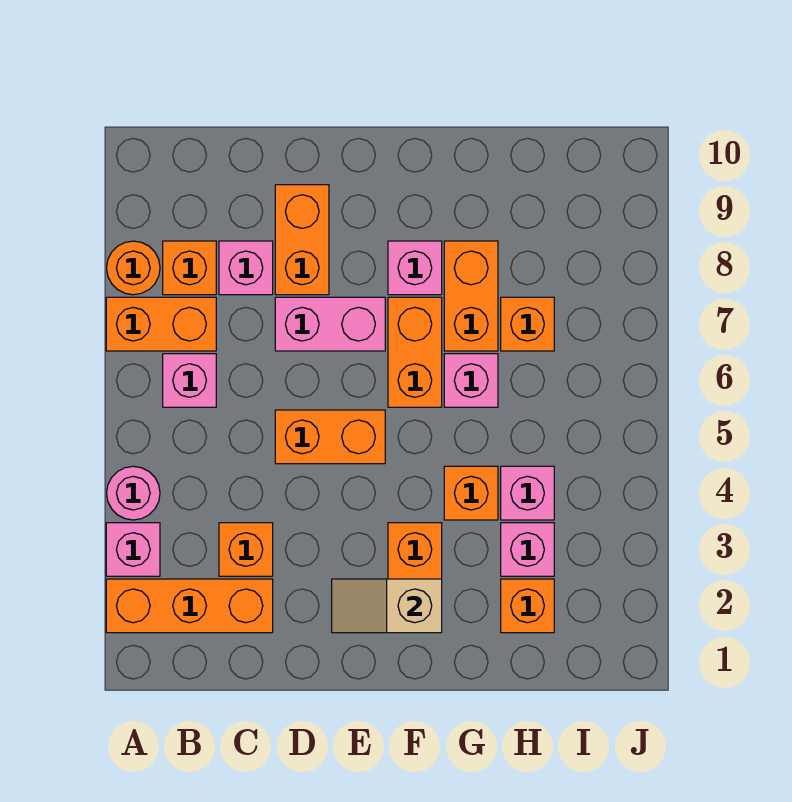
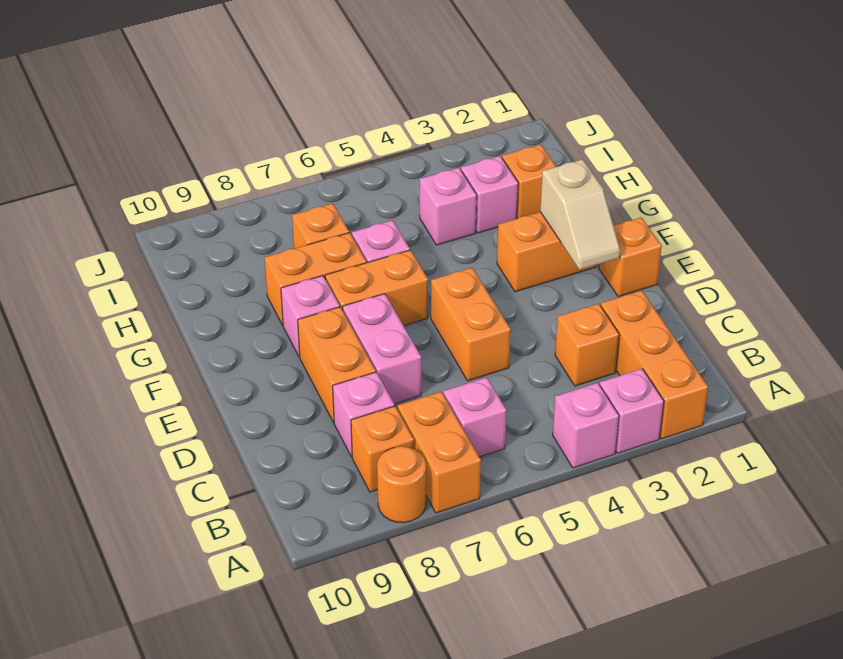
pink round brick A4 level 1 -> pink brick A4 level 1
orange brick D8:D9 level 1 -> orange brick D8:E8 level 1
orange brick G4 level 1 -> orange brick E1 level 1

